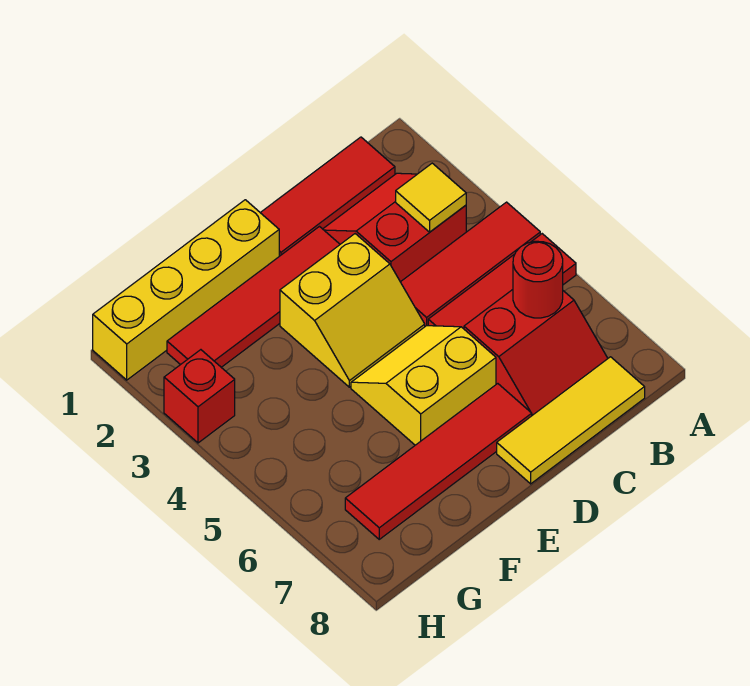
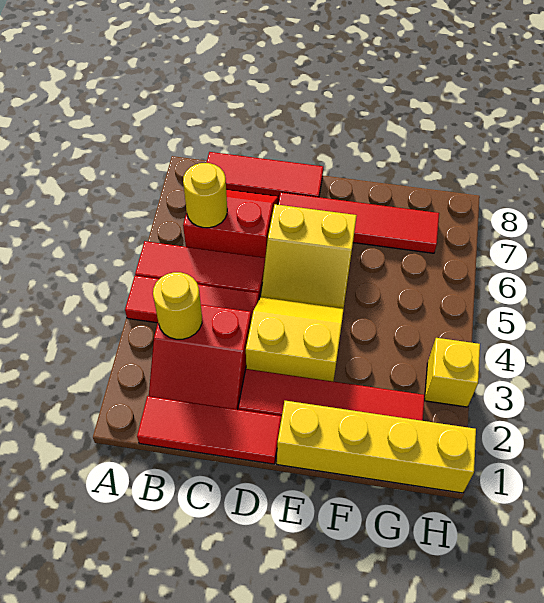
yellow tile B3 level 2 -> yellow round brick B3 level 2
red round brick B6 level 2 -> yellow round brick B6 level 2
yellow tile B8:D8 level 1 -> red tile B8:D8 level 1
red brick H3 level 1 -> yellow brick H3 level 1

